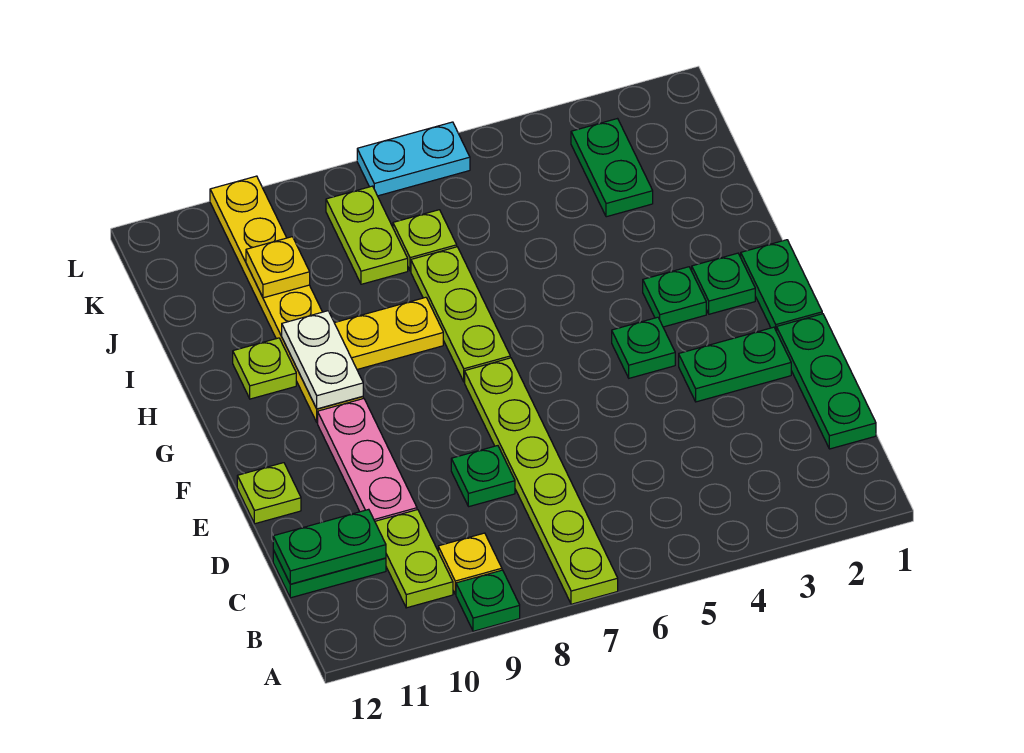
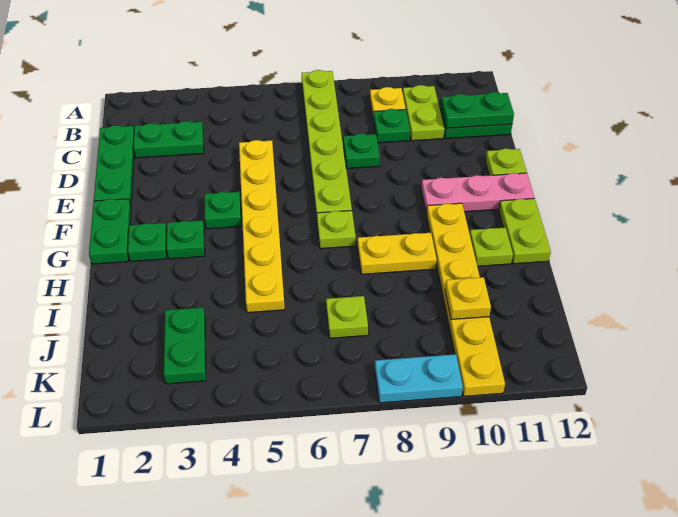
green plate A9 level 1 -> green plate C9 level 1
none -> yellow plate D5:I5 level 1
pink plate D10:F10 level 1 -> pink plate F10:F12 level 1
green plate E2:E3 level 1 -> green plate C2:C3 level 1
lime plate G7:I7 level 1 -> lime plate G7 level 1
white plate G10:H10 level 2 -> none
lime plate J8:K8 level 1 -> lime plate G12:H12 level 1
cyan plate L6:L7 level 1 -> cyan plate L8:L9 level 1

